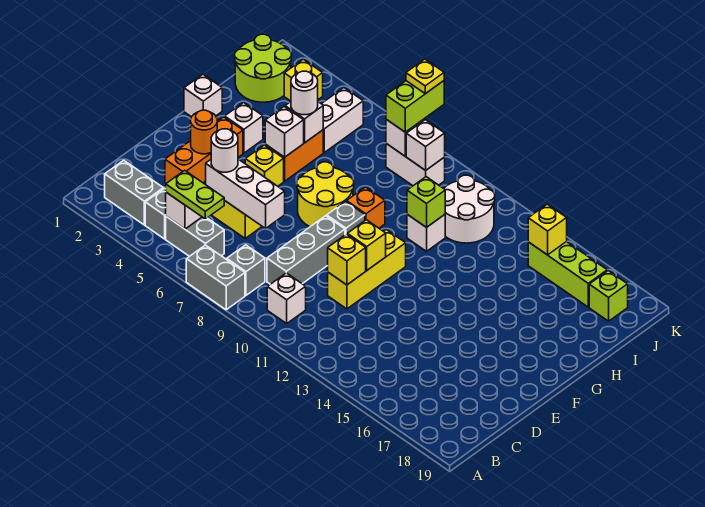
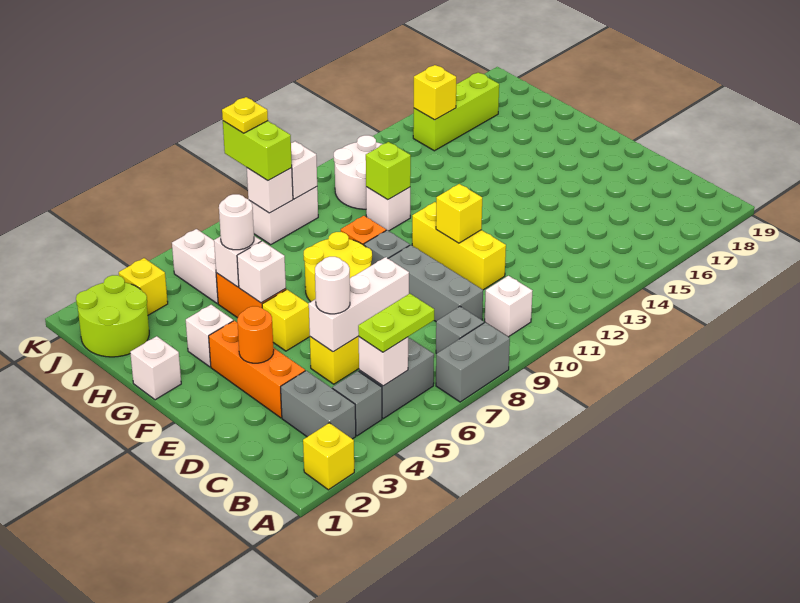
grey brick B2:B3 level 1 -> grey brick B3:C3 level 1
yellow brick D11 level 2 -> yellow brick A2 level 1
lime brick J18 level 1 -> none

